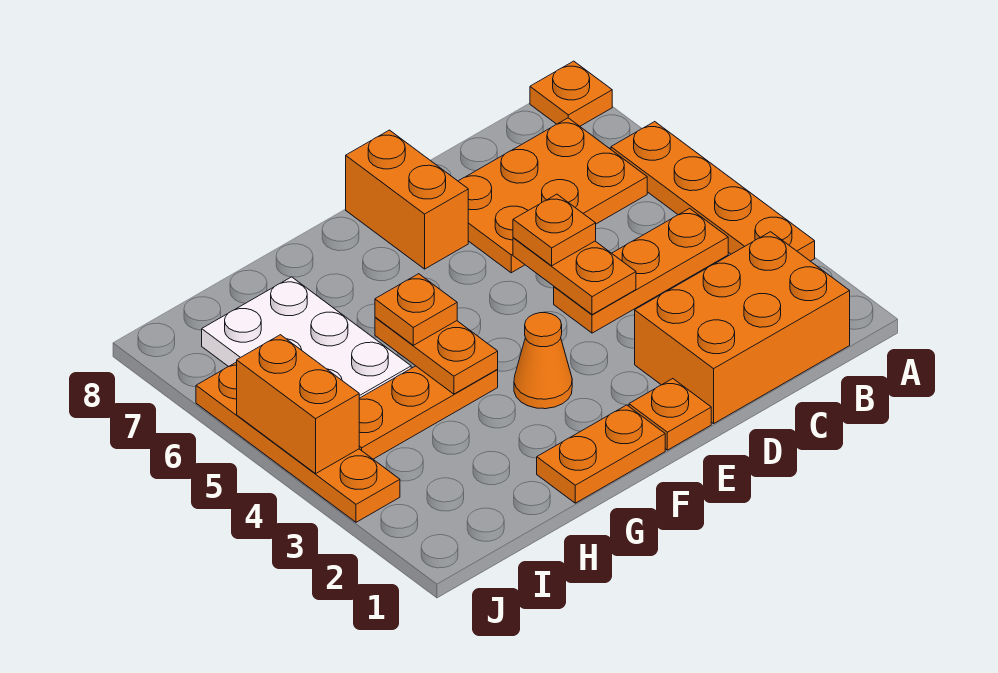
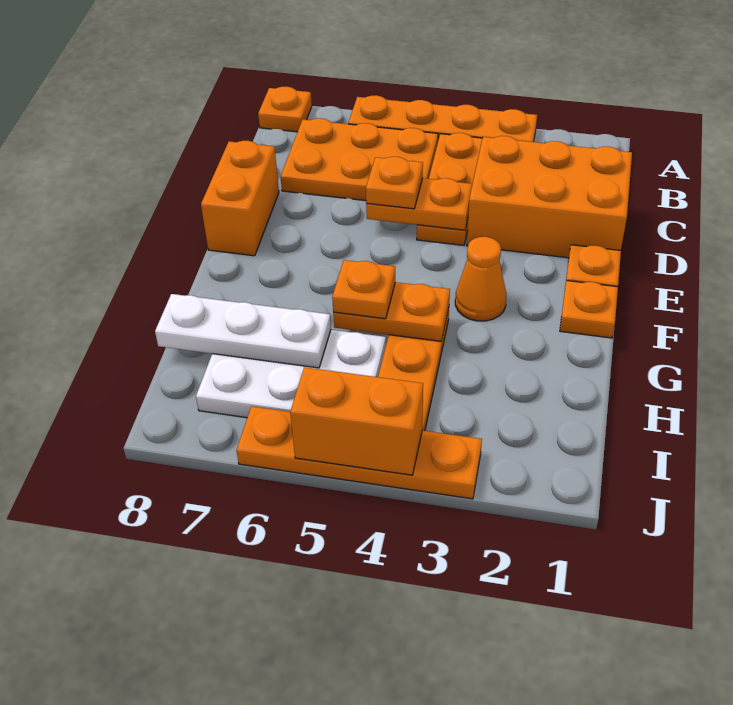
orange brick B1:D2 level 1 -> orange brick C1:D3 level 1
orange plate B6:D7 level 1 -> orange plate B5:C7 level 1
orange brick E7:E8 level 1 -> orange brick D8:E8 level 1
orange plate F1:G1 level 1 -> orange plate F1 level 1
none -> white plate H6:H8 level 2

